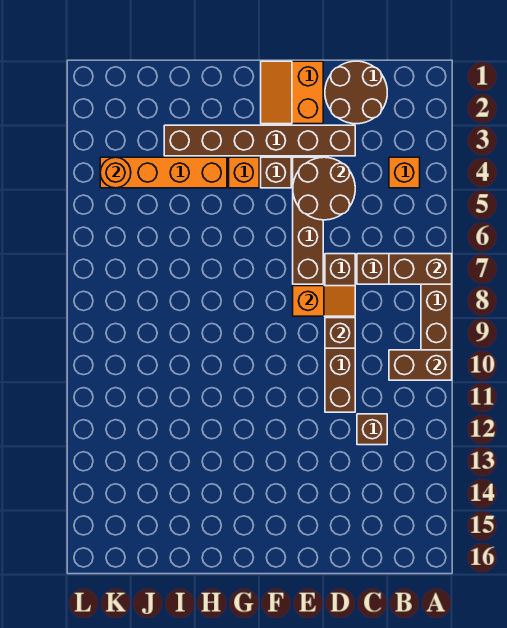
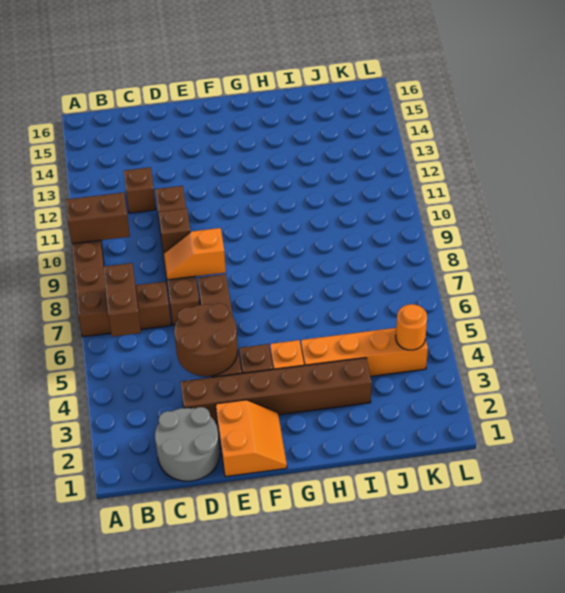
brown brick A7:B7 level 2 -> brown brick B6:B7 level 2
orange brick B4 level 1 -> none
brown round brick C1:D2 level 1 -> grey round brick C1:D2 level 1

